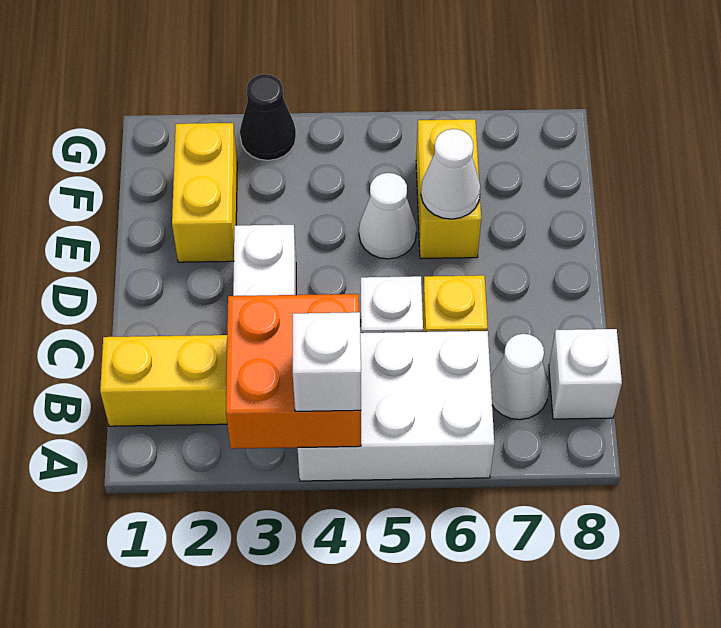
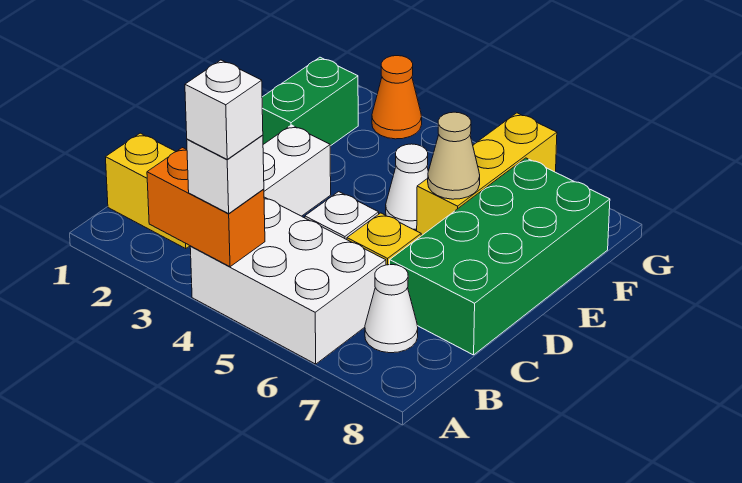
orange brick A3:B4 level 2 -> orange brick A3:A4 level 2
white brick B8 level 1 -> white brick A4 level 4
none -> green brick C7:F8 level 1
yellow brick E2:F2 level 1 -> green brick E2:F2 level 1
yellow brick E6:F6 level 1 -> yellow brick E6:G6 level 1
white cone E6 level 2 -> tan cone E6 level 2
black cone G3 level 1 -> orange cone G3 level 1

